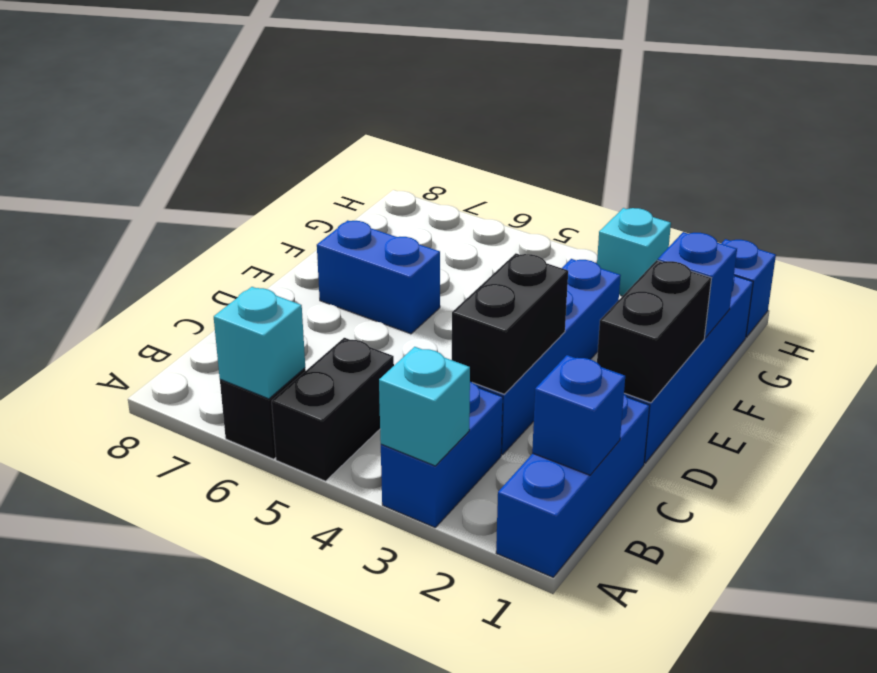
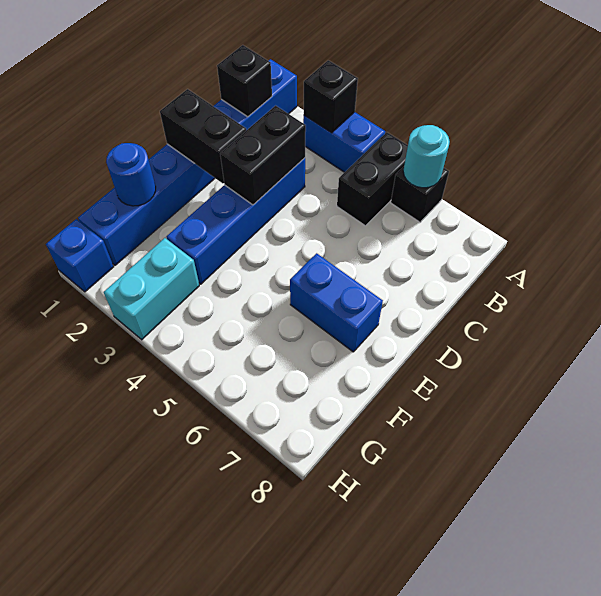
blue brick A3:B3 level 1 -> blue brick A3:A4 level 1
cyan brick A3 level 2 -> black brick A3 level 2
cyan brick A6 level 2 -> cyan round brick A6 level 2
blue brick B1 level 2 -> black brick B1 level 2
black brick D1:E1 level 2 -> black brick D1:D2 level 2
blue brick F1 level 2 -> blue round brick F1 level 2
cyan brick H3 level 1 -> cyan brick G3:H3 level 1

